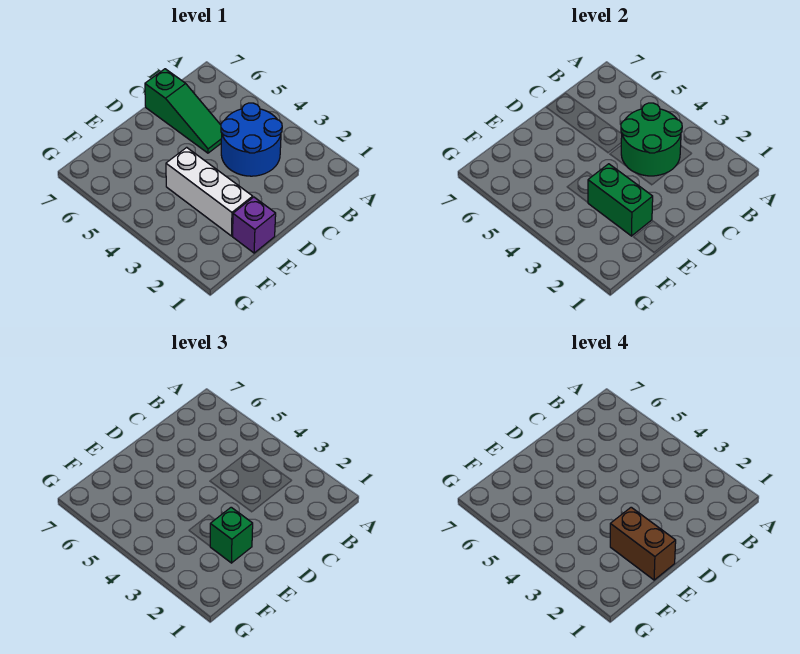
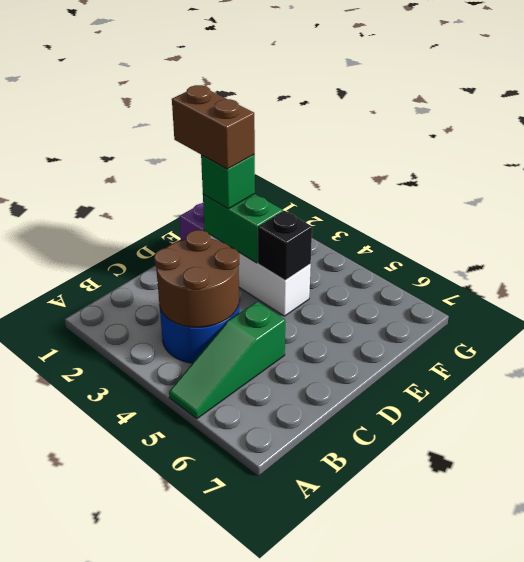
green round brick B3:C4 level 2 -> brown round brick B3:C4 level 2
green slope C5:C7 level 1 top 7 -> green slope A5:C5 level 1 top C
none -> black brick E4 level 2

